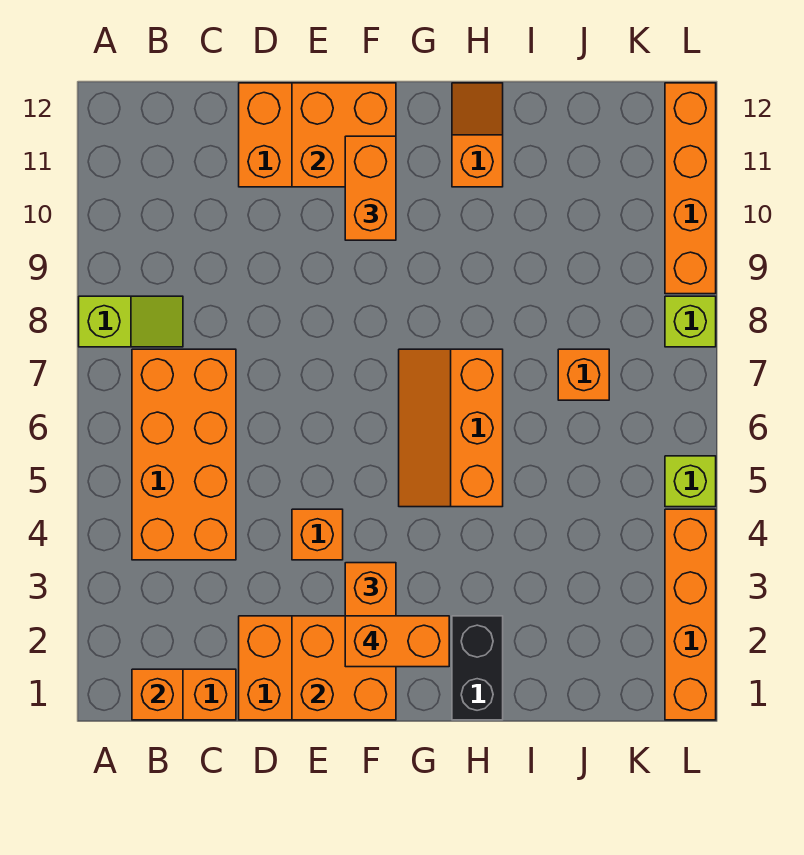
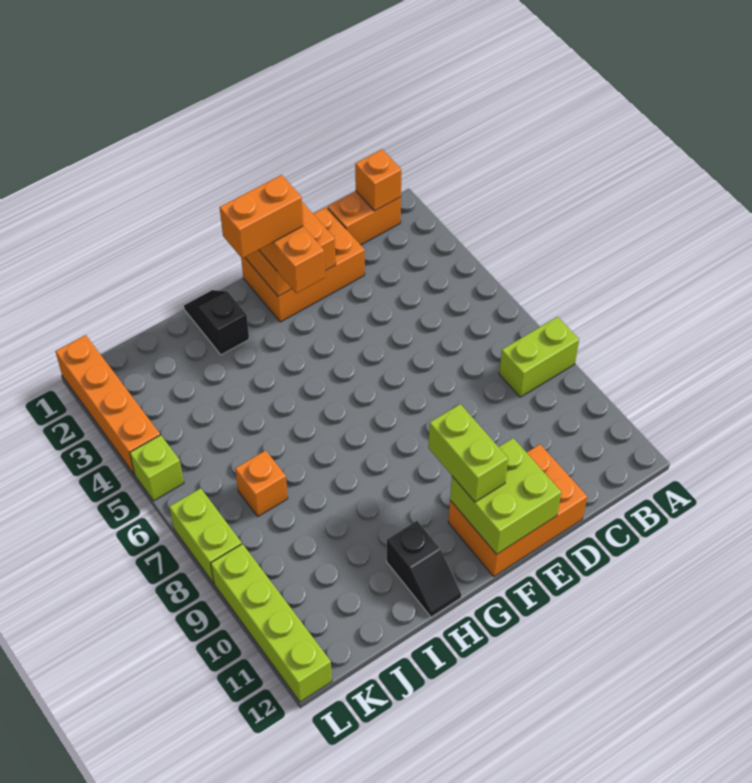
lime slope A8:B8 level 1 top A -> lime brick A8:B8 level 1
orange brick B4:C7 level 1 -> none
orange brick E4 level 1 -> none
orange brick E11:F12 level 2 -> lime brick E11:F12 level 2
orange brick F10:F11 level 3 -> lime brick F10:F11 level 3
orange slope G5:H7 level 1 top H -> none
black brick H1:H2 level 1 -> black slope H1:H2 level 1 top 2
orange slope H11:H12 level 1 top 11 -> black slope H11:H12 level 1 top 11
lime brick L8 level 1 -> lime brick L7:L8 level 1
orange brick L9:L12 level 1 -> lime brick L9:L12 level 1

